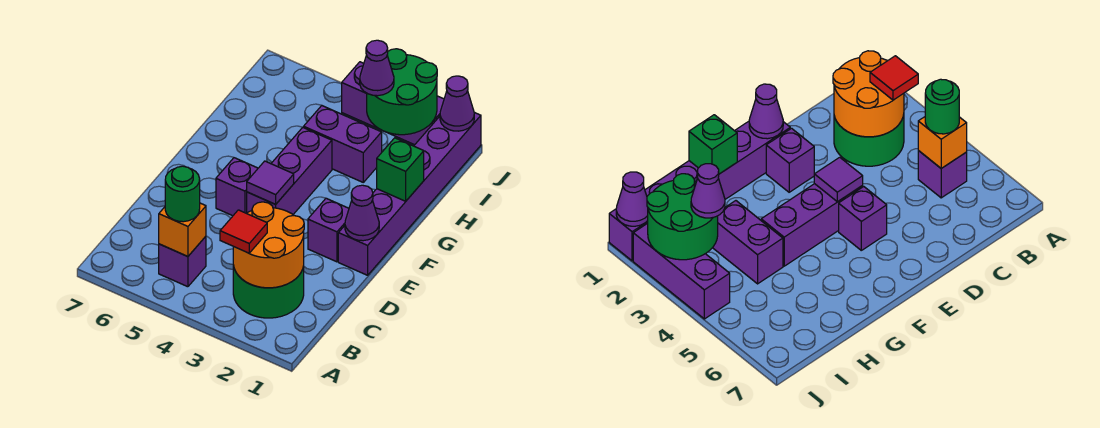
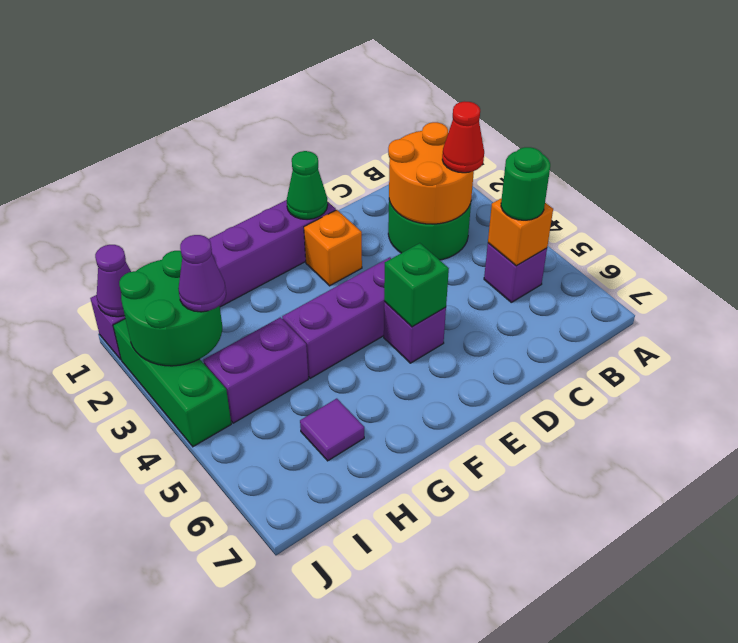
red tile B3 level 3 -> red cone B3 level 3
purple cone E1 level 2 -> green cone E1 level 2
purple brick E2 level 1 -> orange brick E2 level 1
purple tile E4 level 2 -> purple tile H6 level 1
green brick G1 level 2 -> green brick E5 level 2
purple brick H3:H4 level 1 -> purple brick H4:I4 level 1
purple brick J2:J4 level 1 -> green brick J2:J4 level 1

